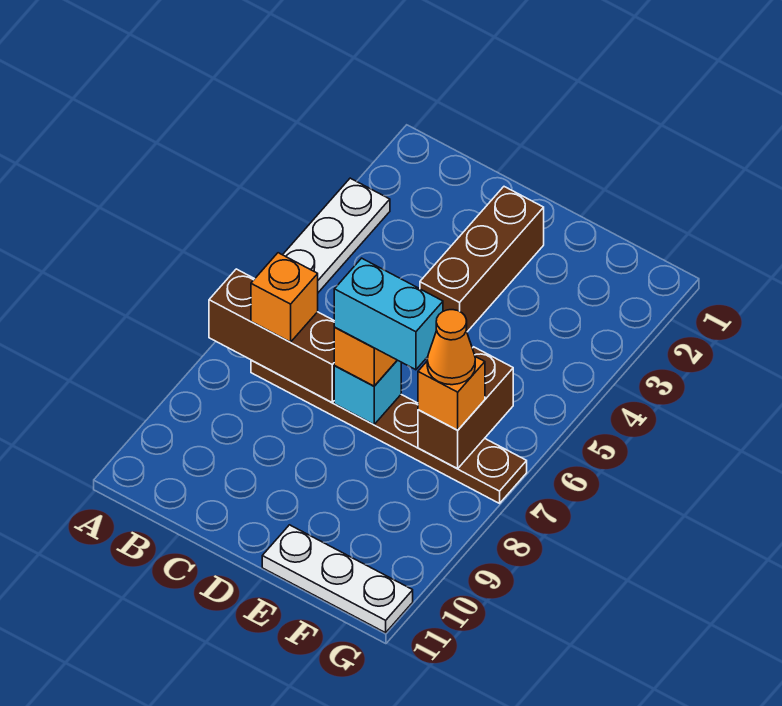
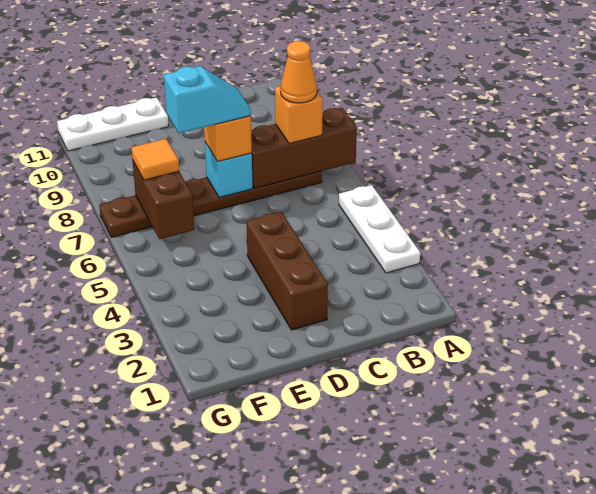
cyan brick D7:E7 level 4 -> cyan slope D7:E7 level 4 top E
orange brick F7 level 3 -> orange tile F7 level 3
orange cone F7 level 4 -> orange cone B7 level 4

